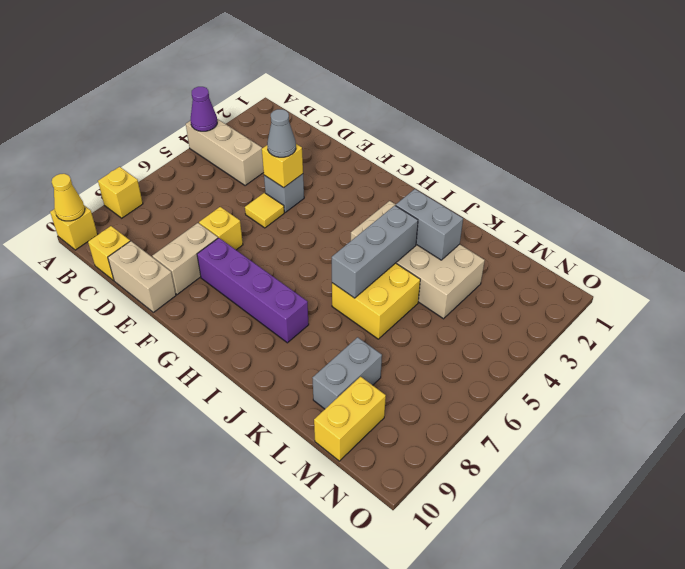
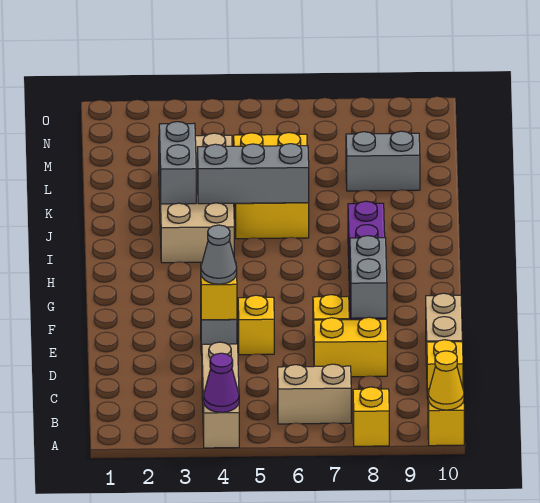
yellow tile E5 level 1 -> yellow brick E5 level 1
tan brick E8:E9 level 1 -> tan brick B6:B7 level 1
none -> grey brick E8:F8 level 2
yellow brick J5:K6 level 1 -> yellow brick J5:L6 level 1
yellow brick M9:M10 level 1 -> yellow brick D7:D8 level 1

